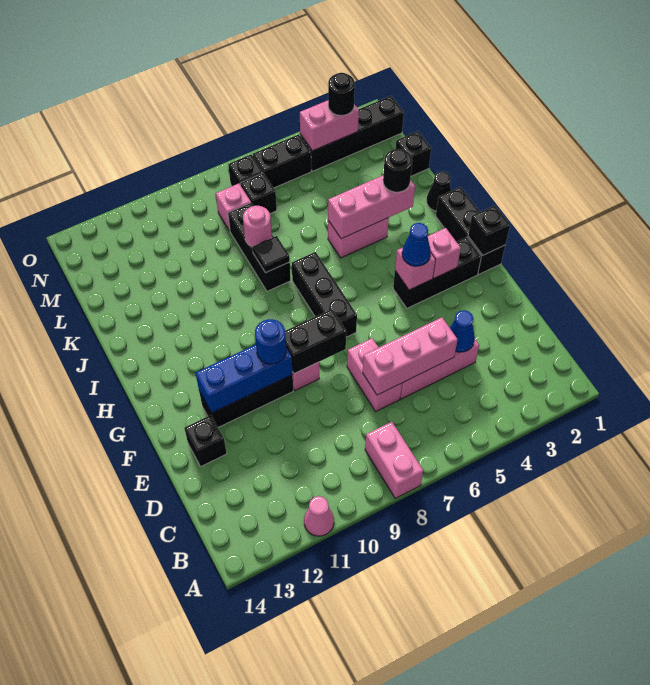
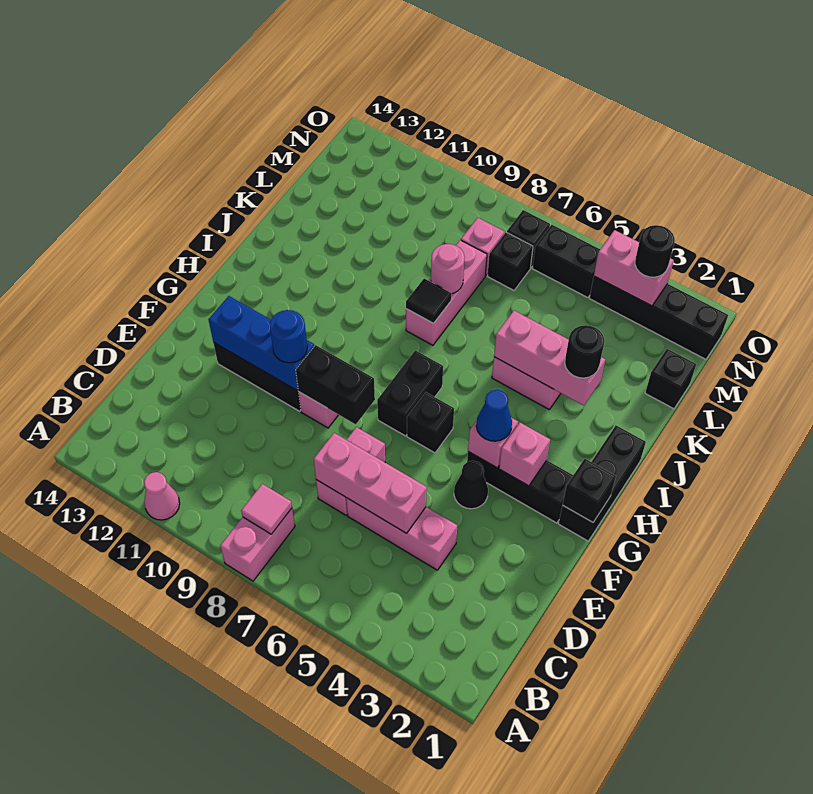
none -> pink tile B8 level 2
blue cone D4 level 2 -> none
black brick E13 level 1 -> black brick G6 level 1
black brick G7:I7 level 1 -> black brick G7:H7 level 1
black cone J1 level 1 -> black cone F4 level 1
black brick J8:L8 level 1 -> pink brick J8:L8 level 1

